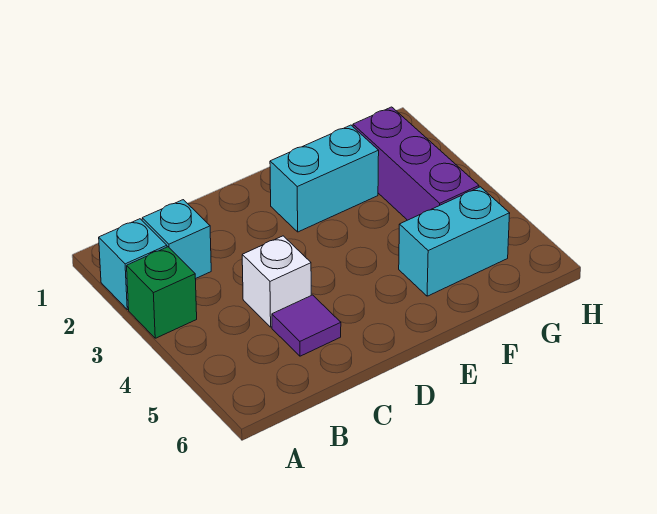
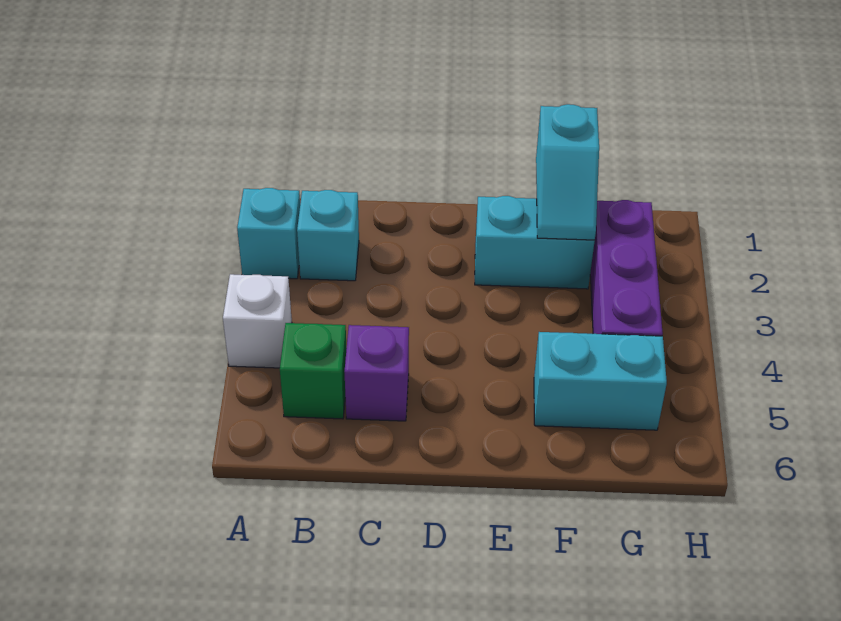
green brick A3 level 1 -> green brick B5 level 1
white brick C4 level 1 -> white brick A4 level 1
purple tile C5 level 1 -> purple brick C5 level 1
none -> cyan slope F1:F2 level 2 top 1

